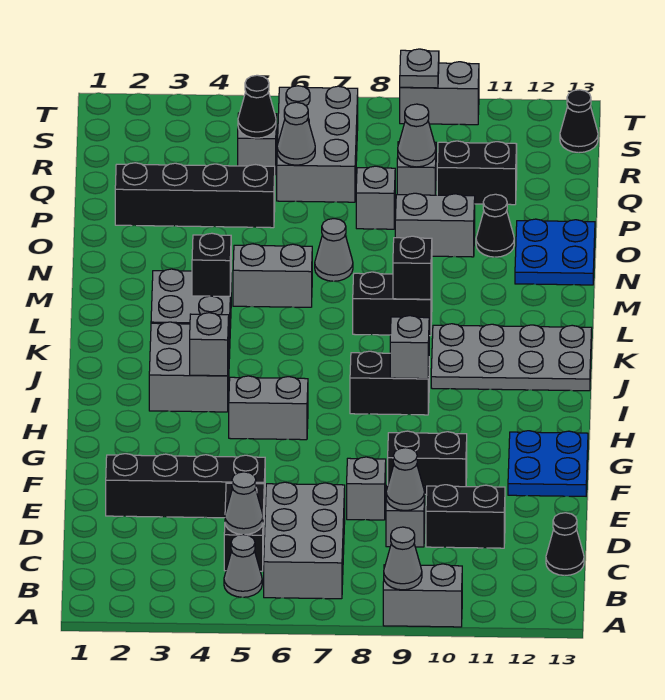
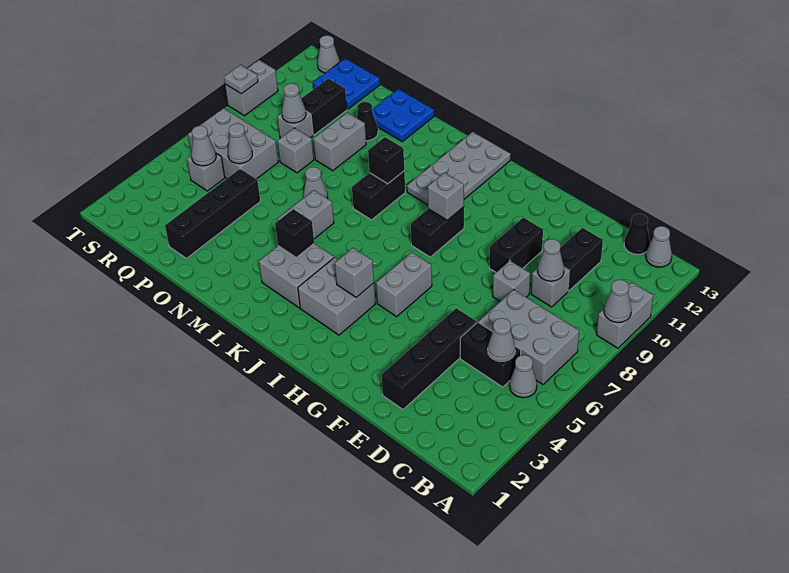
none -> grey cone B13 level 1
blue plate F12:G13 level 1 -> blue plate Q12:R13 level 1
black cone R5 level 2 -> grey cone R5 level 2
black cone S13 level 1 -> grey cone S13 level 1

